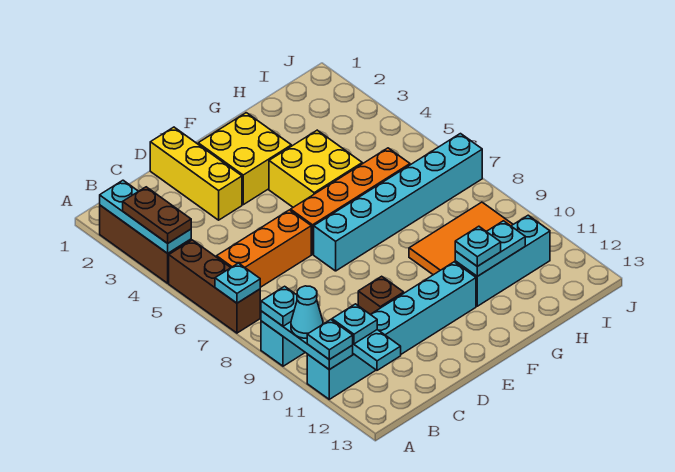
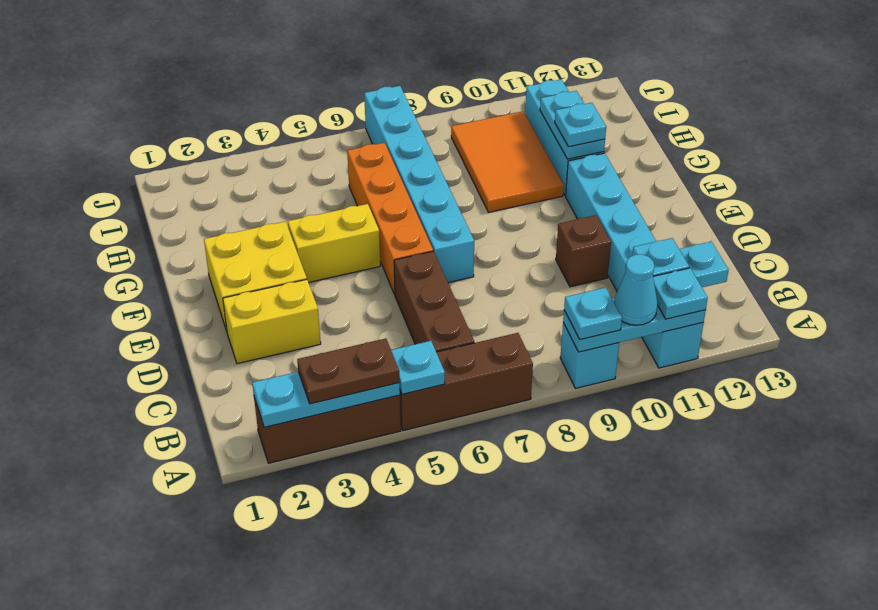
cyan plate A7 level 2 -> cyan plate A5 level 2
orange brick B6:D6 level 1 -> brown brick B6:D6 level 1
yellow brick D1:D3 level 1 -> yellow brick D2:D3 level 1
yellow brick F4:G5 level 1 -> yellow brick F4:F5 level 1

